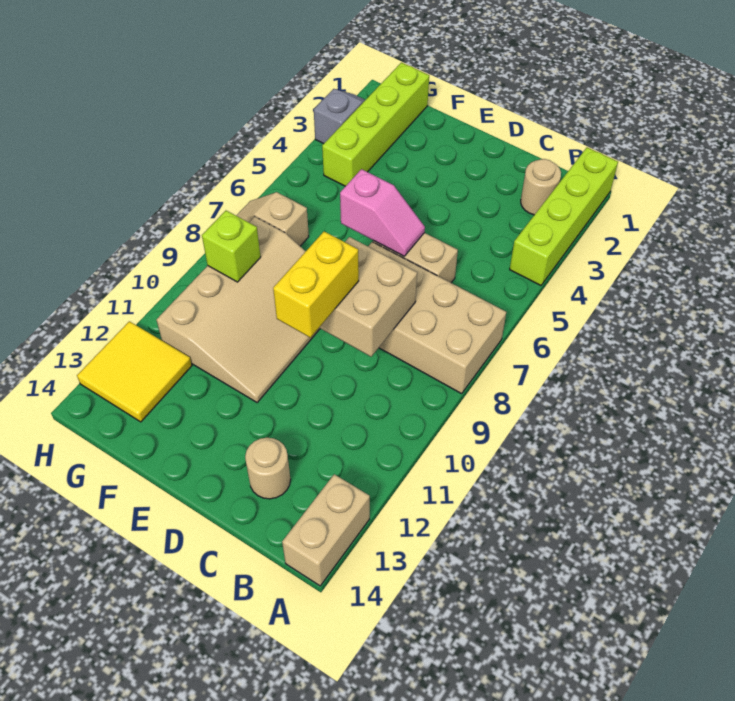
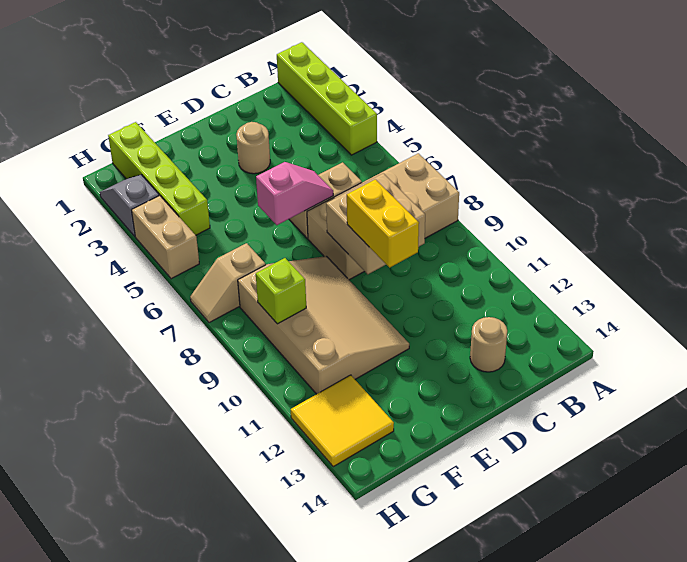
tan brick A13:A14 level 1 -> tan brick H4:H5 level 1
tan round brick B2 level 1 -> tan round brick D3 level 1

